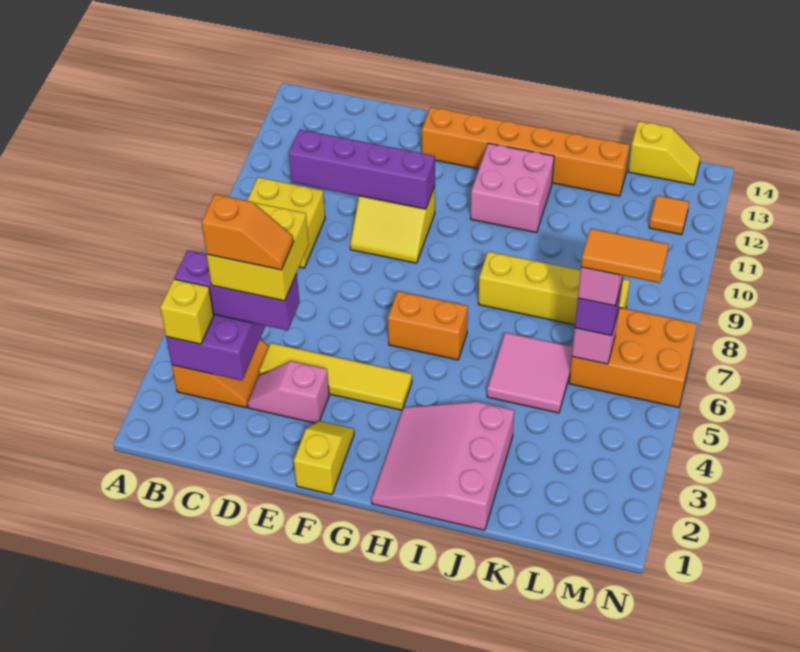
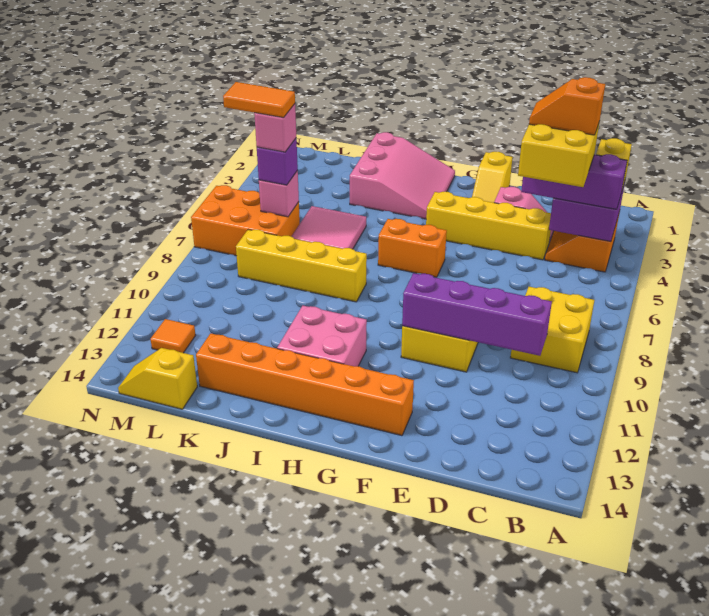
yellow tile D4:G4 level 1 -> yellow brick D4:G4 level 1

